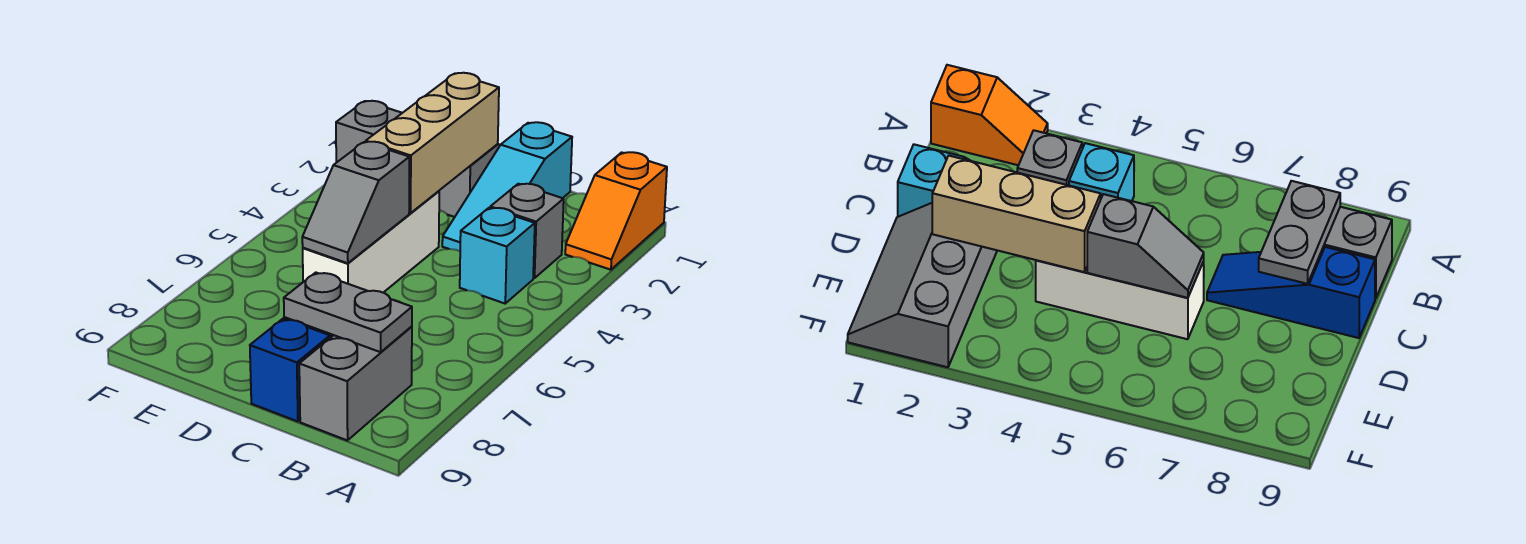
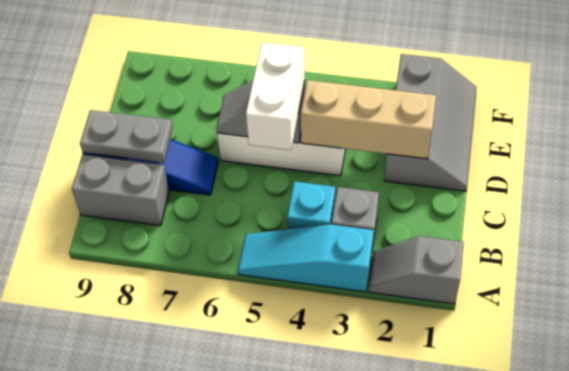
orange slope A1:A2 level 1 top 1 -> grey slope A1:A2 level 1 top 1
grey plate B8:C8 level 2 -> grey plate C8:C9 level 2
cyan slope C1:C3 level 1 top 1 -> cyan slope A3:A5 level 1 top 3
none -> white brick C5:D5 level 3

